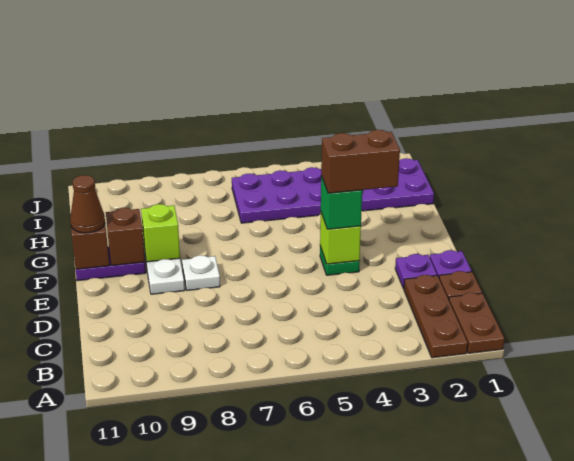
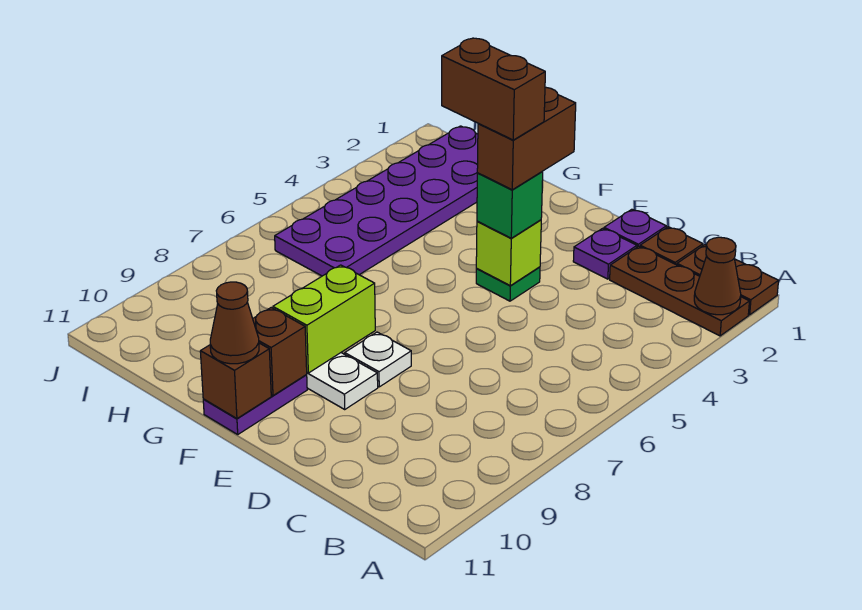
none -> brown cone A2 level 2
none -> brown brick E4:F4 level 5
lime brick F9 level 2 -> lime brick F8:F9 level 2

